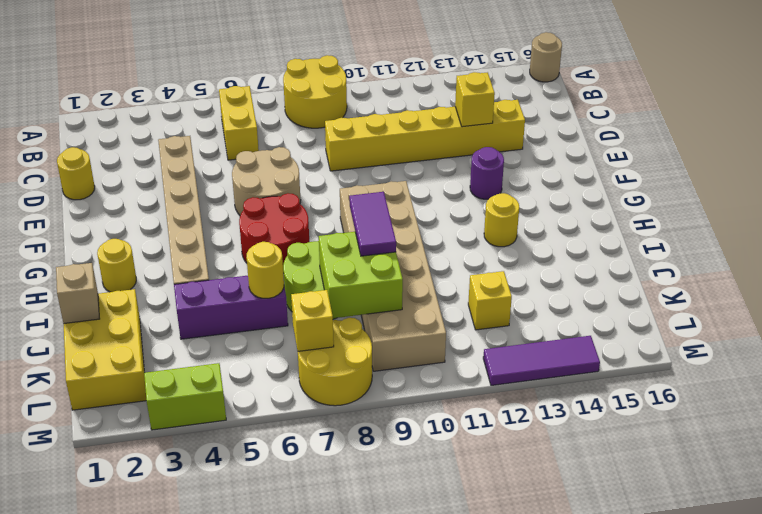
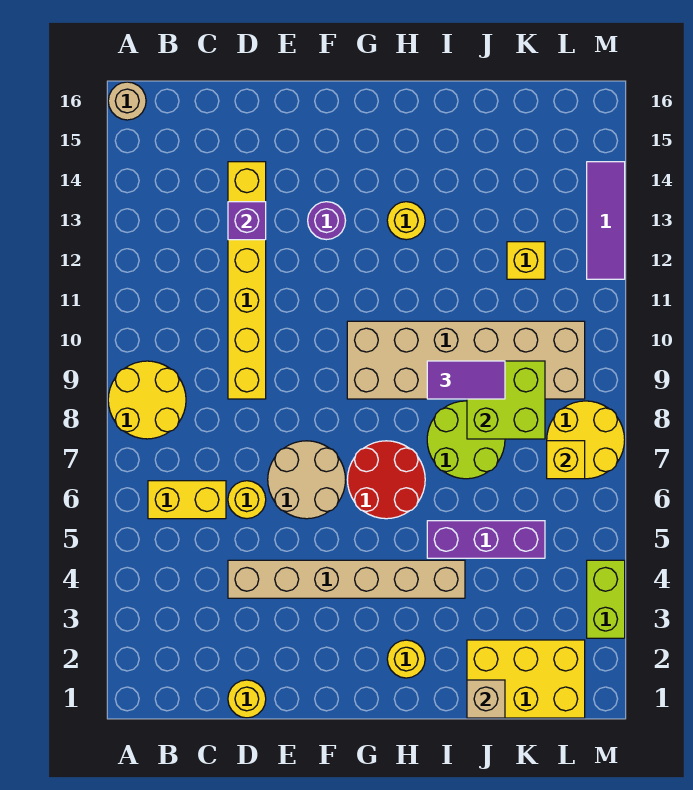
yellow brick D13 level 2 -> purple brick D13 level 2
purple brick J4:J6 level 1 -> purple brick I5:K5 level 1
yellow round brick J6 level 2 -> yellow round brick D6 level 1

